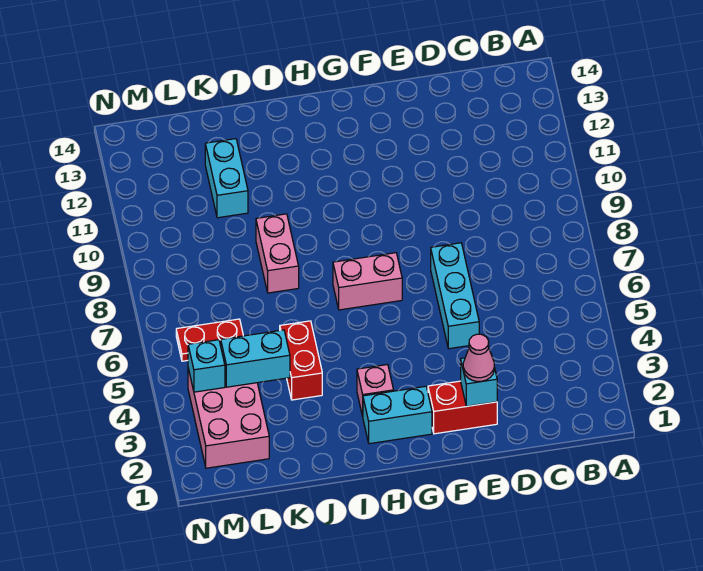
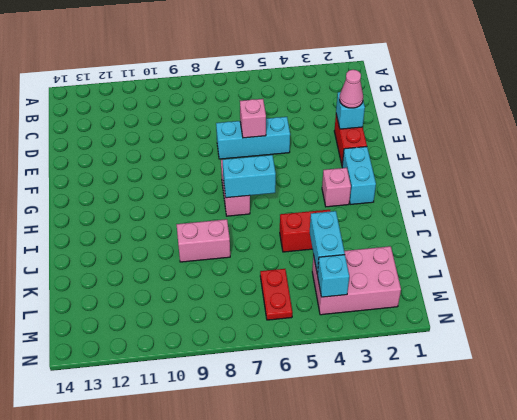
none -> pink brick E6 level 2
cyan brick K11:K12 level 1 -> cyan brick H6:H7 level 2

